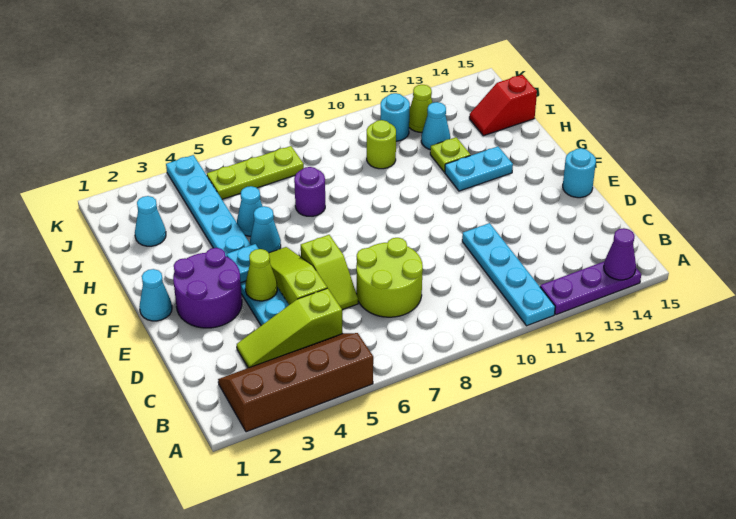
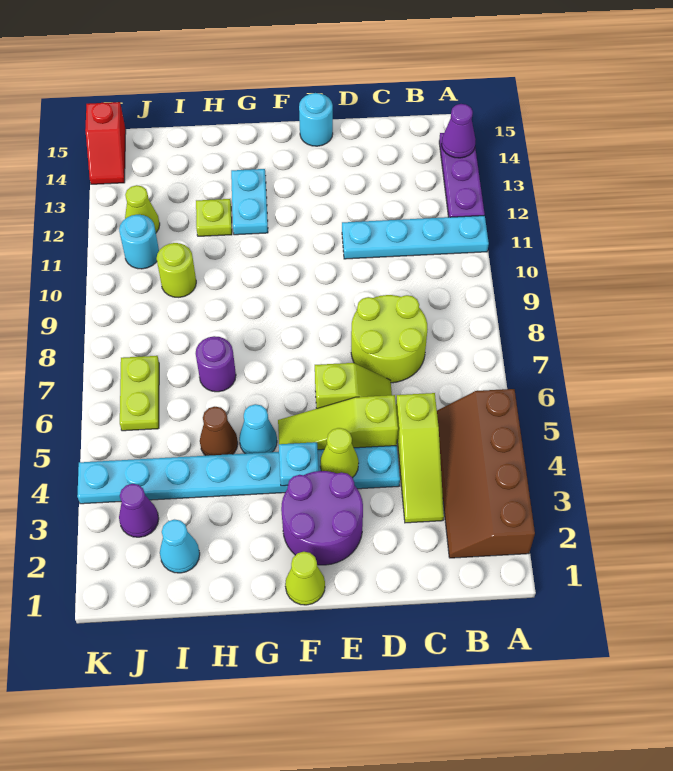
cyan cone F1 level 1 -> lime cone F1 level 1
cyan cone H5 level 1 -> brown cone H5 level 1
cyan cone I12 level 1 -> none
red slope I14:I15 level 1 top 15 -> red slope K14:K15 level 1 top 15
none -> purple cone J3 level 1
lime plate J5:J7 level 1 -> lime plate J6:J7 level 1

